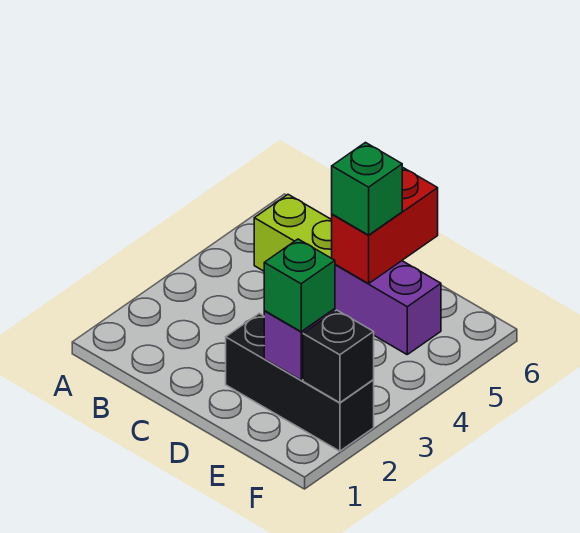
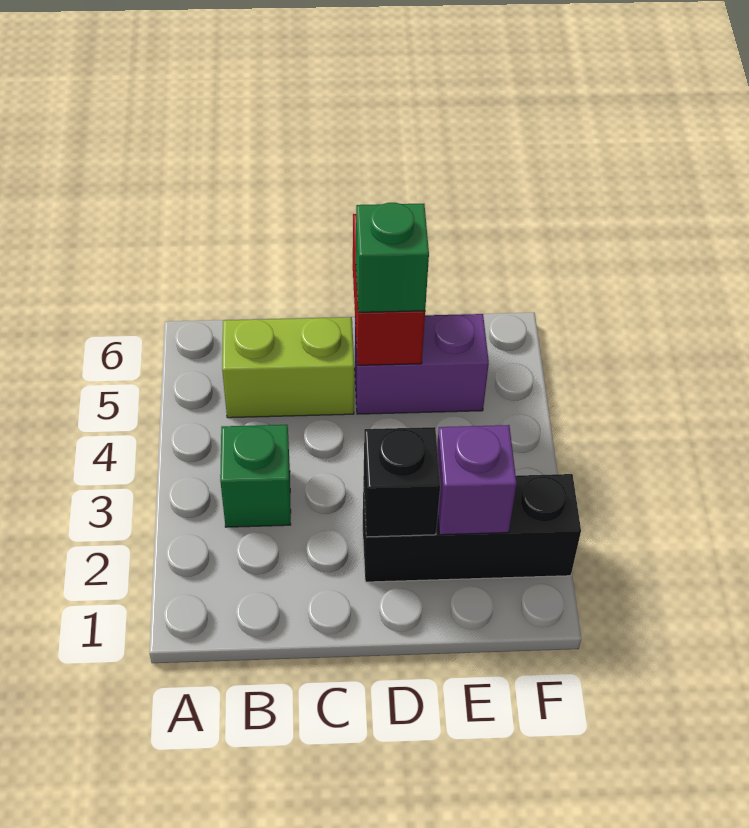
green brick E2 level 3 -> green brick B3 level 1
black brick F2 level 2 -> black brick D2 level 2

